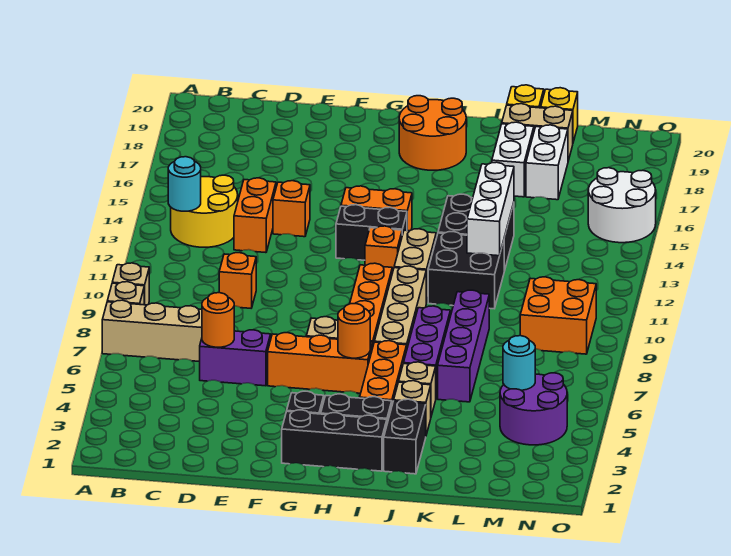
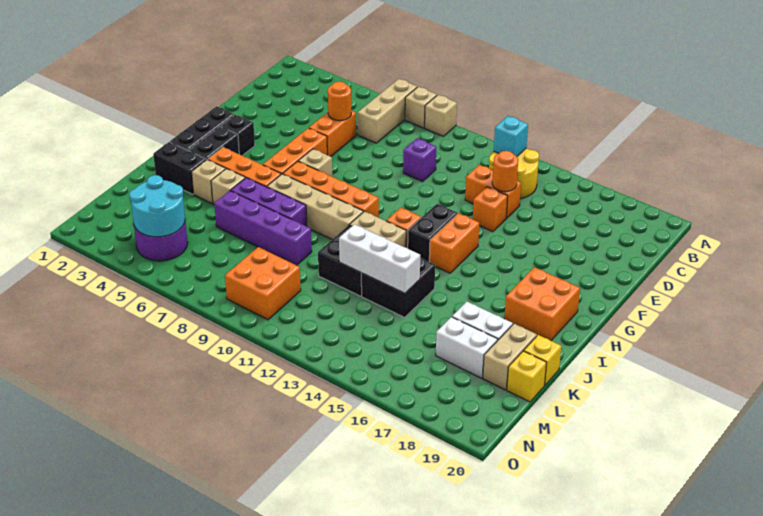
cyan round brick B13 level 2 -> cyan brick B13 level 2
purple brick D6:E6 level 1 -> orange brick D6:E6 level 1
orange brick D10 level 1 -> purple brick D10 level 1
orange round brick H6 level 2 -> orange round brick D14 level 2
orange round brick H18:I19 level 1 -> orange brick H18:I19 level 1
cyan round brick M5 level 2 -> cyan round brick M4:N5 level 2
white round brick N15:O16 level 1 -> none

